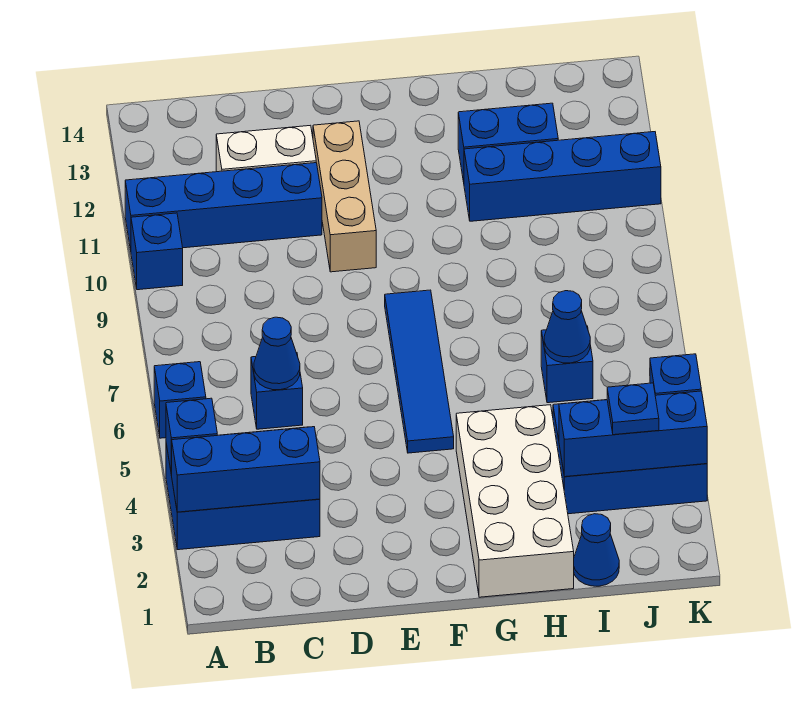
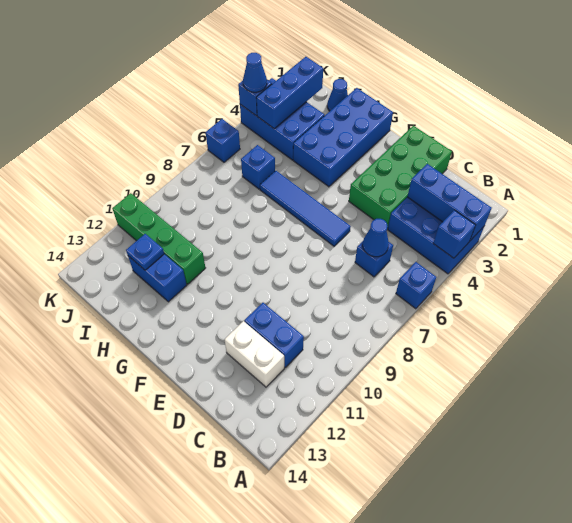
blue brick A10 level 1 -> blue brick K6 level 1
blue brick A11:D11 level 1 -> blue brick C11:D11 level 1
none -> green brick D1:E4 level 1
tan brick E10:E12 level 1 -> none
blue tile F5:F8 level 1 -> blue tile E6:H6 level 1
white brick G1:H4 level 1 -> blue brick G1:H4 level 1
blue brick H11:K11 level 1 -> green brick H11:K11 level 1
blue brick I3:K3 level 2 -> blue brick J2:J4 level 2
blue cone I6 level 2 -> blue cone K4 level 3
blue plate J3 level 3 -> blue plate I12 level 2

